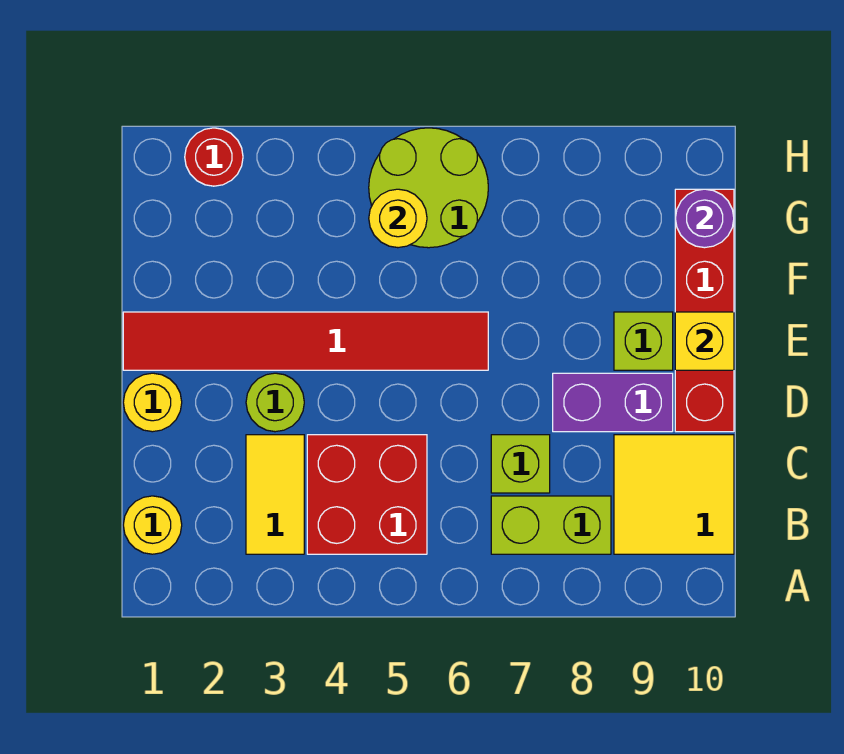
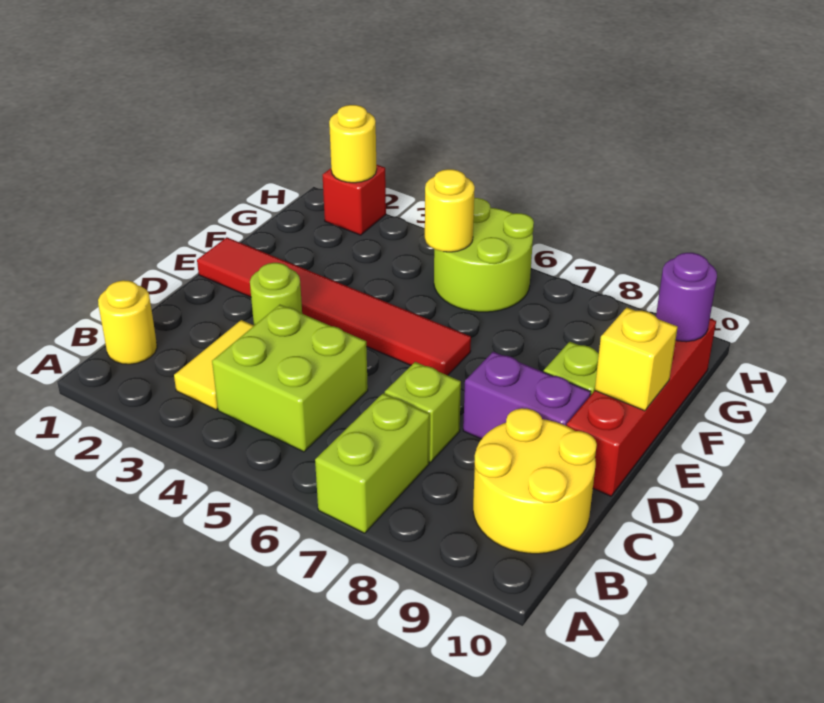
red brick B4:C5 level 1 -> lime brick B4:C5 level 1
lime brick B7:B8 level 1 -> lime brick A7:B7 level 1
yellow tile B9:C10 level 1 -> yellow round brick B9:C10 level 1
yellow round brick D1 level 1 -> yellow round brick H2 level 2
red round brick H2 level 1 -> red brick H2 level 1

